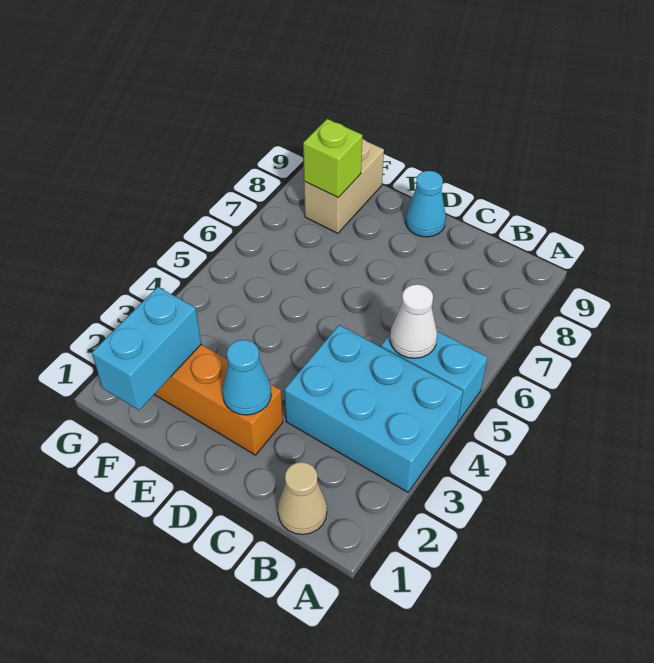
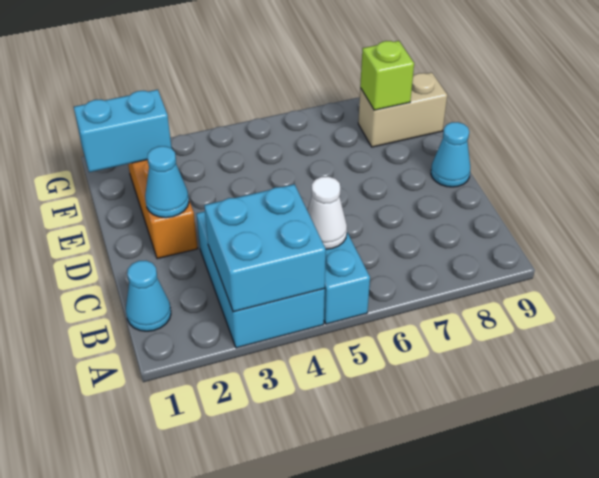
none -> cyan brick A3:B4 level 2
tan cone B1 level 1 -> cyan cone B1 level 1

